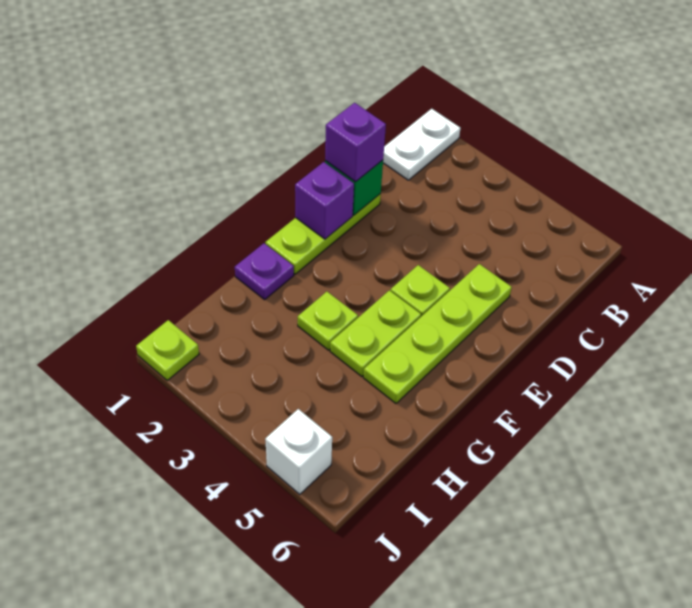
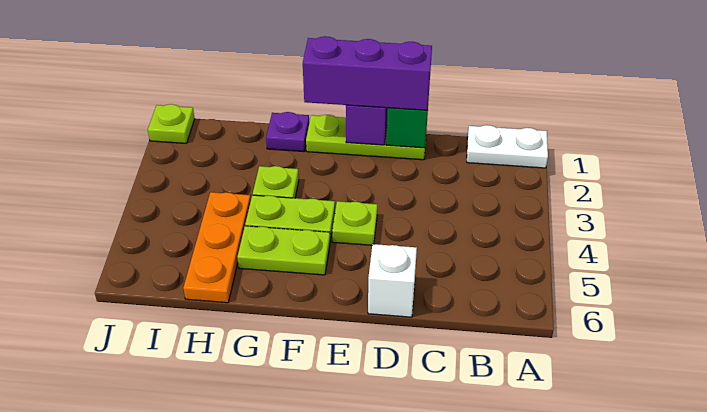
purple brick D1 level 3 -> purple brick D1:F1 level 3
lime plate D5:G5 level 1 -> lime plate F5:G5 level 1
none -> orange plate H4:H6 level 1
white brick J5 level 1 -> white brick D6 level 1

